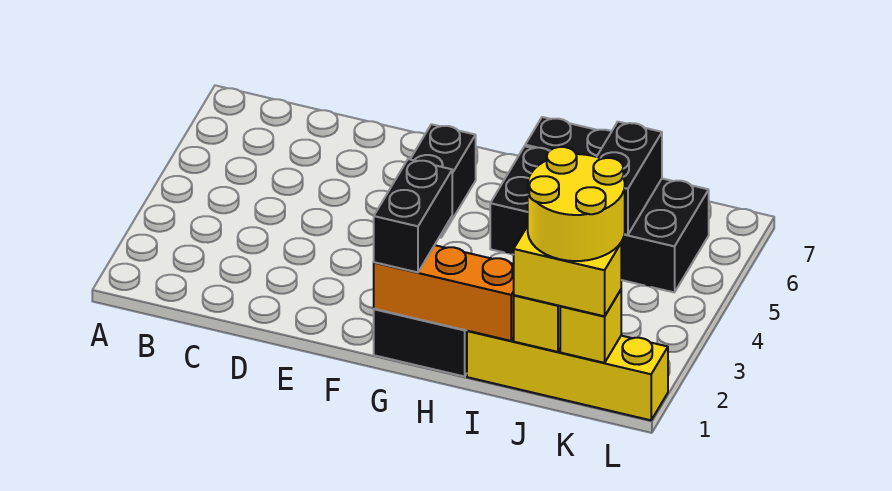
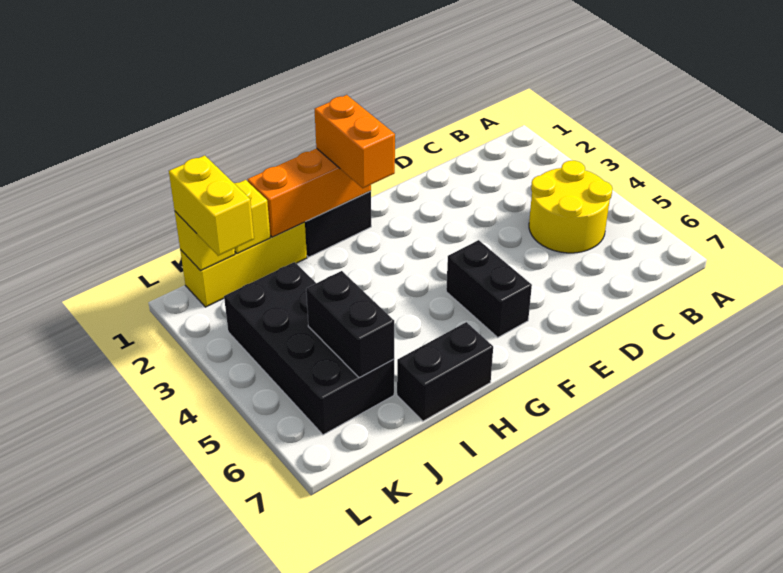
black brick G1:G2 level 3 -> orange brick G1:G2 level 3
black brick H5:K6 level 1 -> black brick J3:K6 level 1
yellow brick I1:L1 level 1 -> yellow brick I1:K1 level 1
yellow brick J1:K1 level 3 -> yellow brick K1:K2 level 3
yellow round brick J1:K2 level 4 -> yellow round brick B4:C5 level 1

